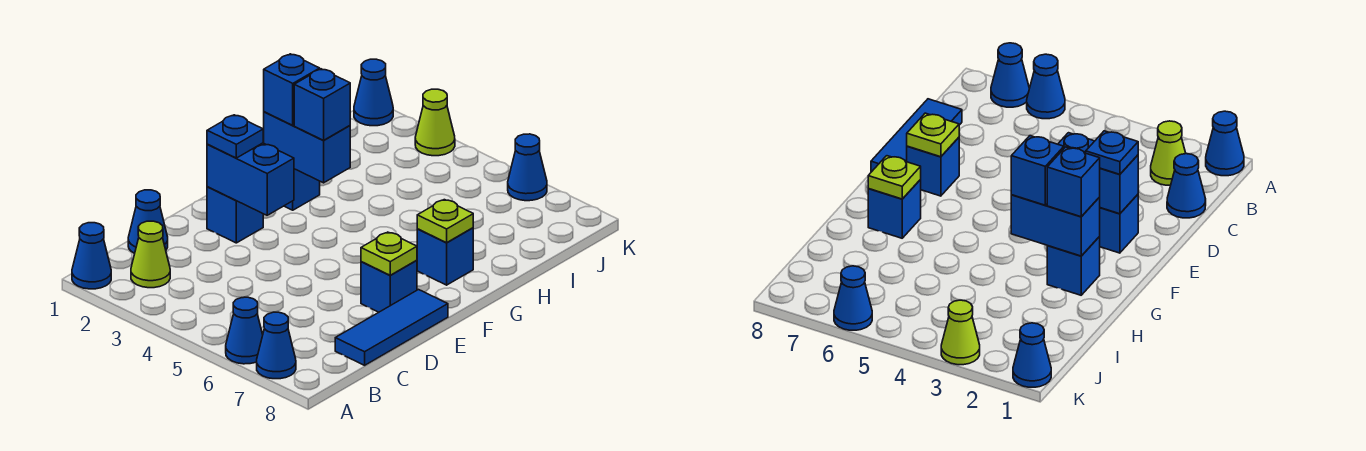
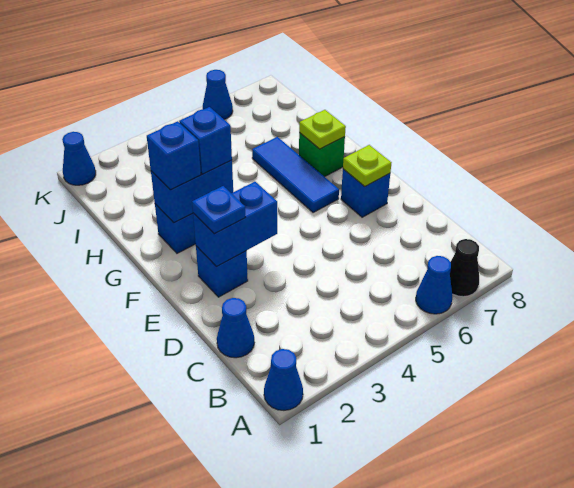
blue cone A7 level 1 -> black cone A7 level 1
lime cone B2 level 1 -> none
blue tile C8:E8 level 1 -> blue tile F6:H6 level 1
blue brick G7 level 1 -> green brick G7 level 1
lime cone K3 level 1 -> none

